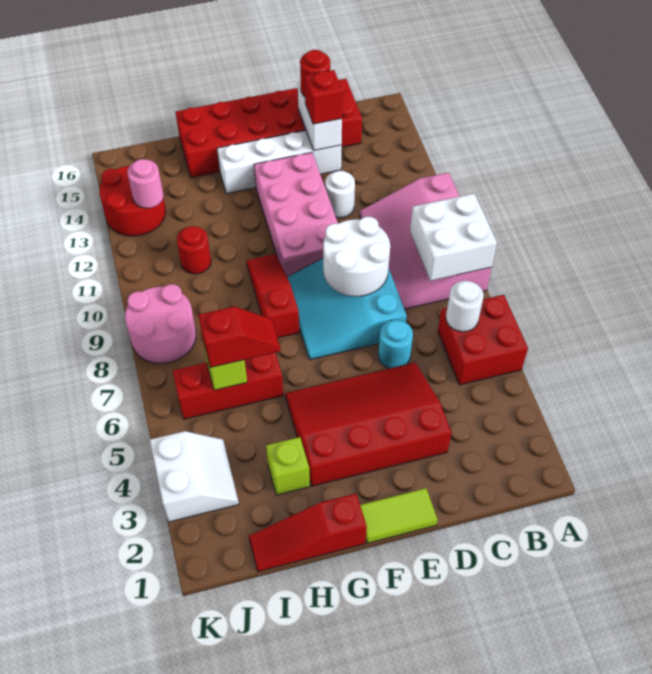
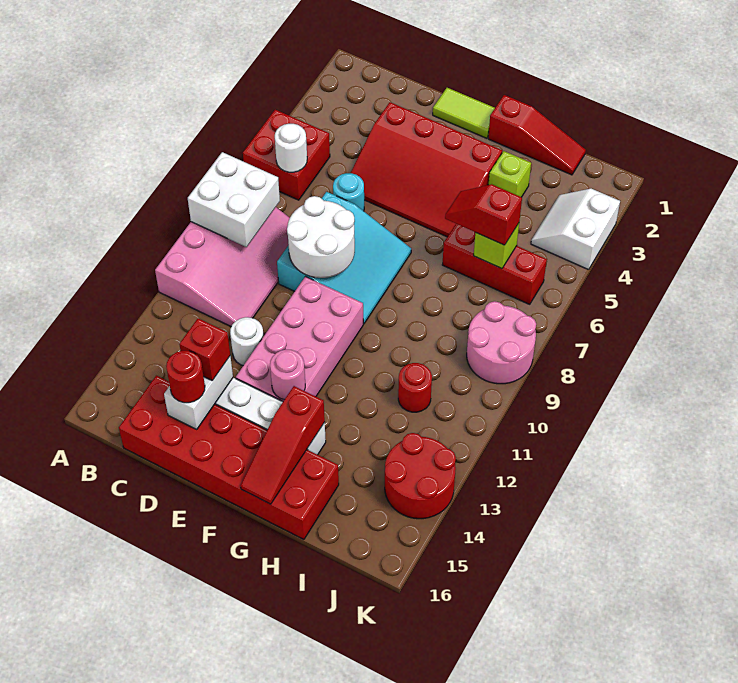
red slope G8:G10 level 1 top 8 -> red slope G14:G16 level 2 top 14
pink round brick J13 level 2 -> pink round brick F13 level 2

